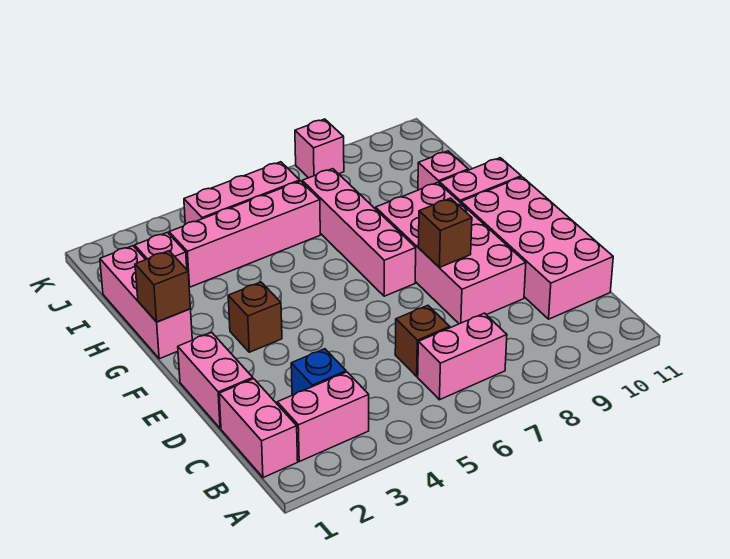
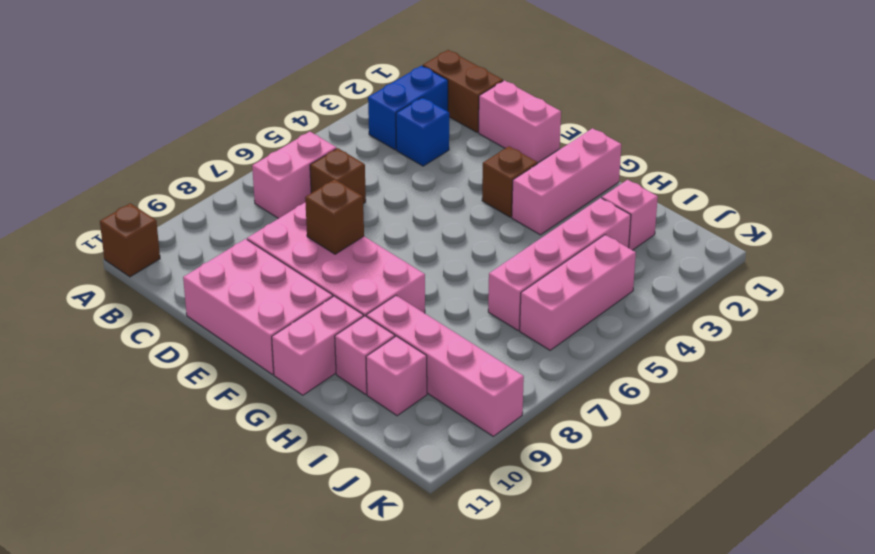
pink brick B1:C1 level 1 -> brown brick B1:C1 level 1
pink brick B2:B3 level 1 -> blue brick B2:B3 level 1
pink brick C10:F11 level 1 -> pink brick D10:F11 level 1
pink brick F7:I7 level 1 -> pink brick H9:K9 level 1
pink brick G1:I1 level 1 -> pink brick G1:G3 level 1
brown brick G1 level 2 -> brown brick A11 level 1
pink brick K8 level 1 -> pink brick I10 level 1

